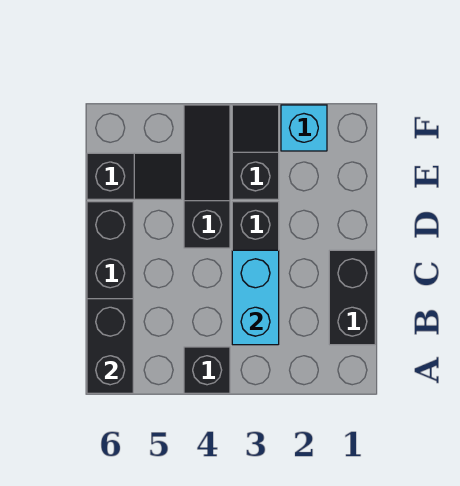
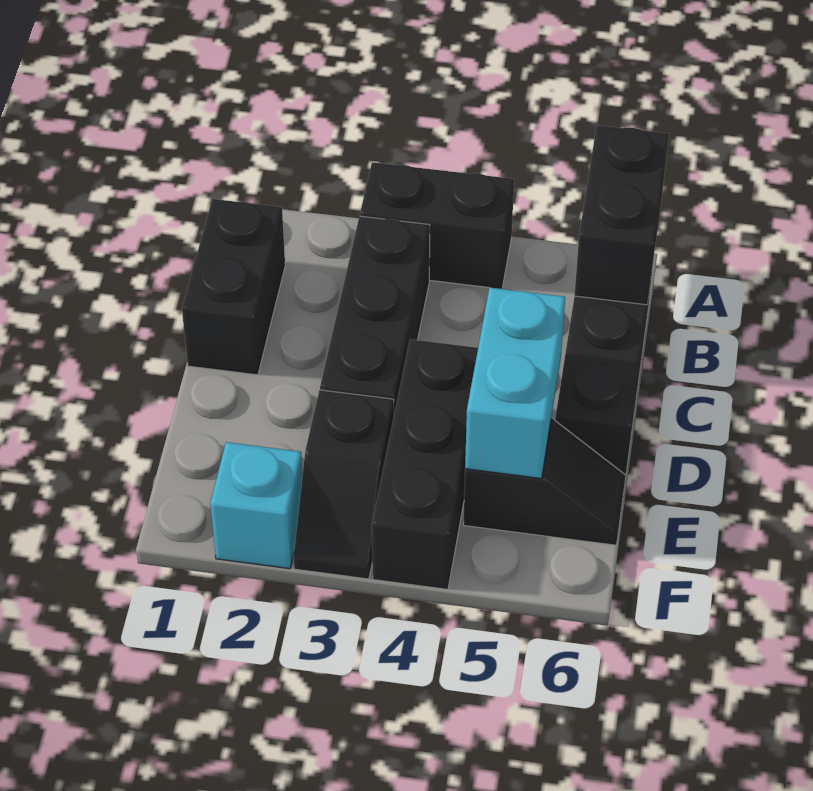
black brick A4 level 1 -> black brick A3:A4 level 1
cyan brick B3:C3 level 2 -> cyan brick D5:E5 level 2
black slope D4:F4 level 1 top D -> black brick D4:F4 level 1
black slope E5:E6 level 1 top 6 -> black slope E5:E6 level 1 top 5

